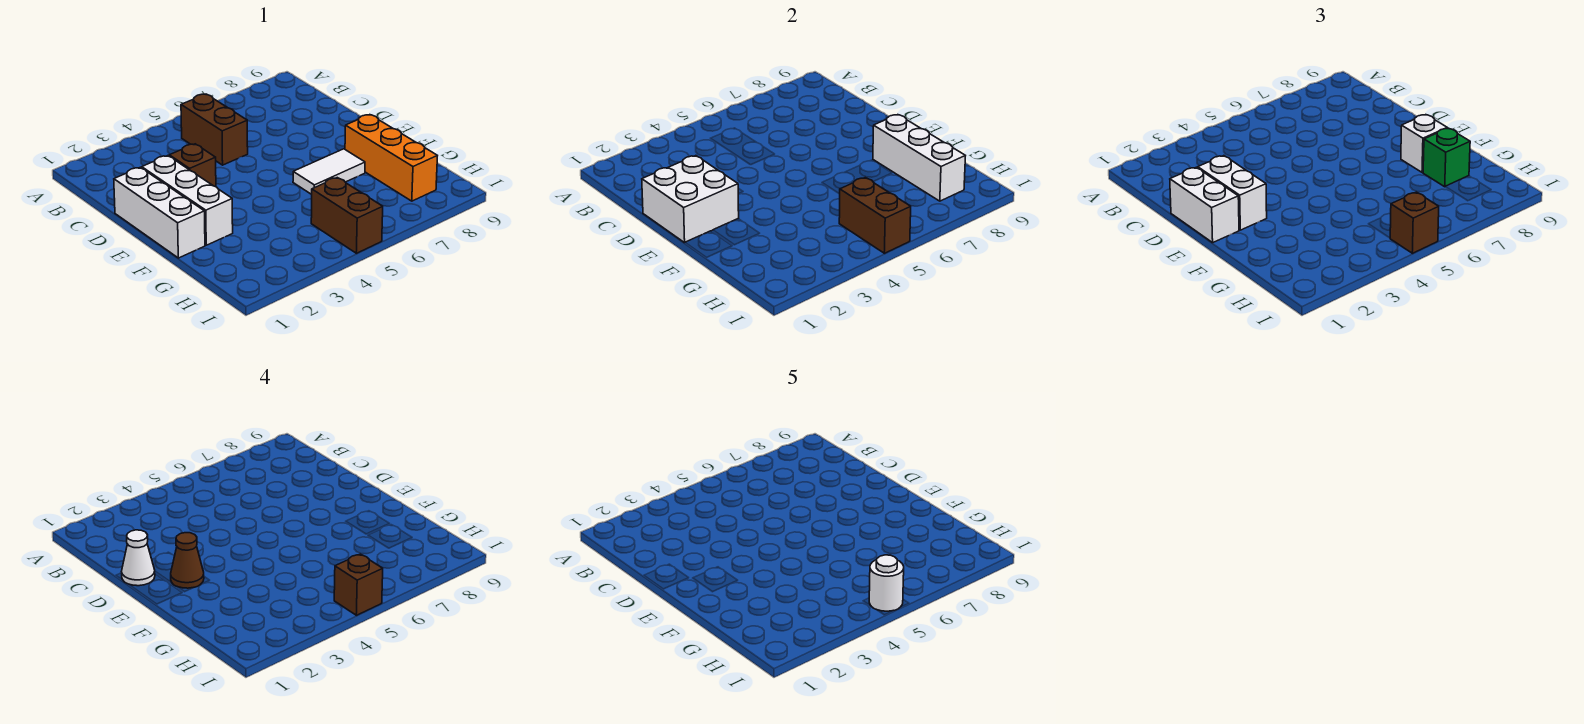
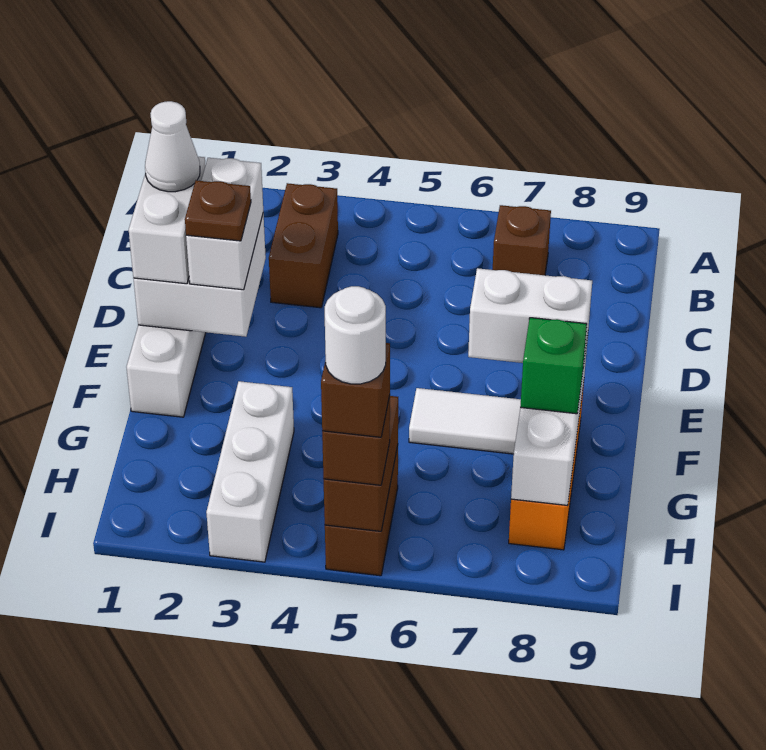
brown brick B5:C5 level 1 -> brown brick B3:C3 level 1
white brick D2:F2 level 1 -> white brick G3:I3 level 1
brown brick D3 level 1 -> brown brick B7 level 1
brown cone E2 level 4 -> brown plate E2 level 4
white brick F8 level 3 -> white brick F7:F8 level 3

